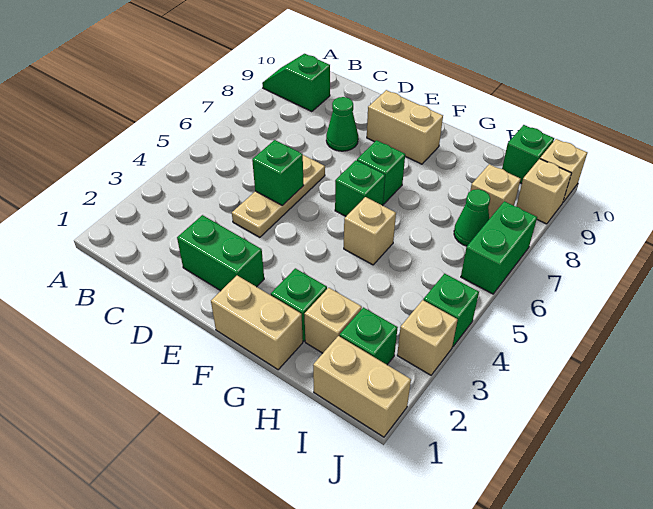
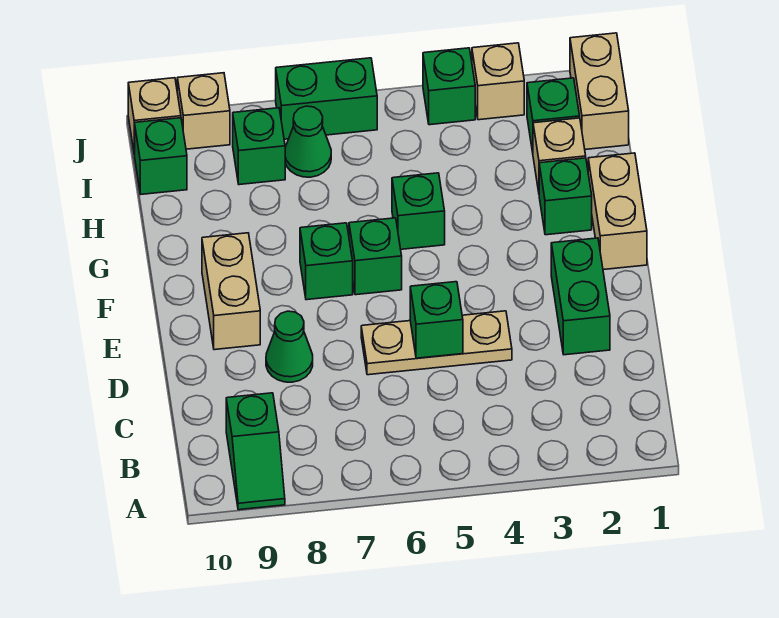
tan brick G5 level 1 -> green brick G5 level 1
tan brick I8 level 1 -> green brick I8 level 1

